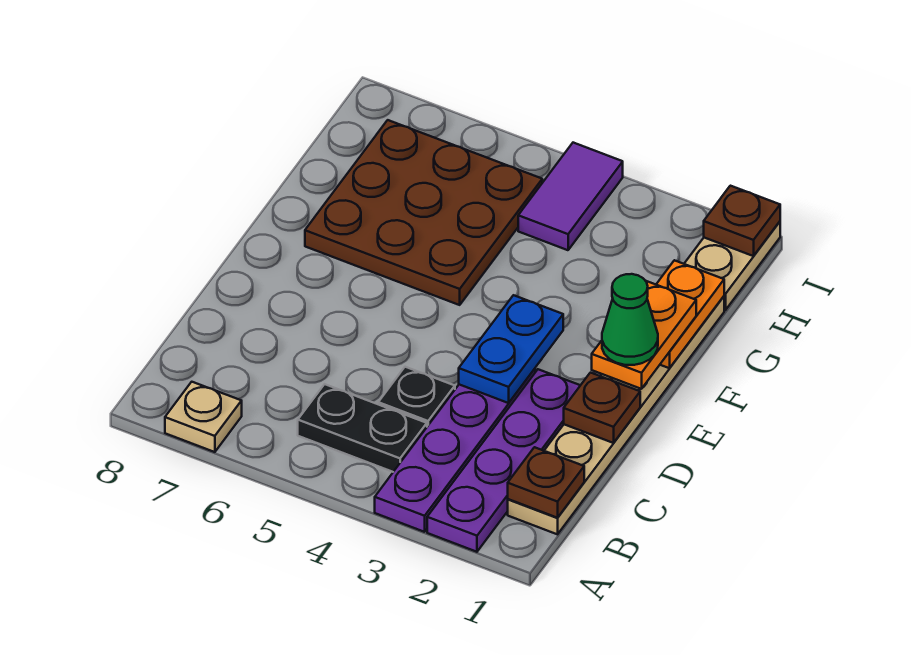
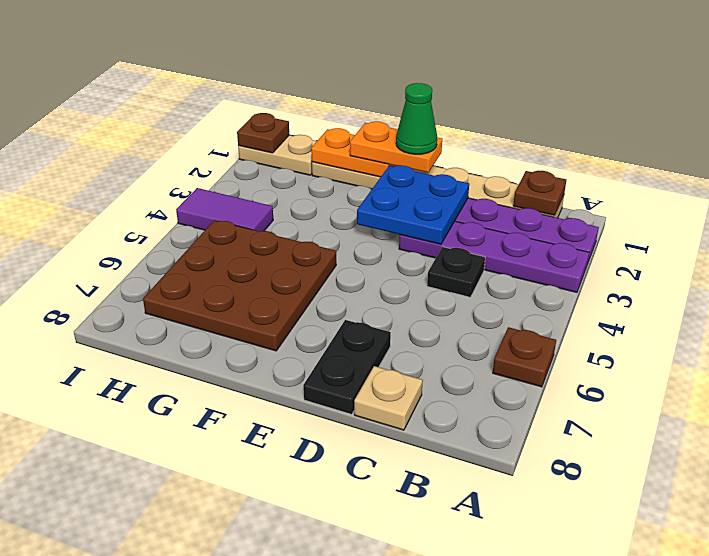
tan plate A7 level 1 -> tan plate C8 level 1
black plate B4:B5 level 1 -> black plate D7:D8 level 1
brown plate D1 level 2 -> brown plate A6 level 1
blue plate D3:E3 level 2 -> blue plate D2:E3 level 2

